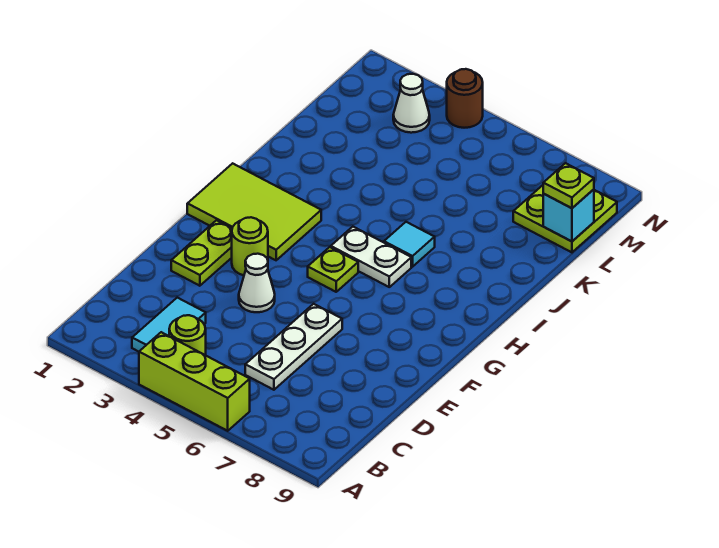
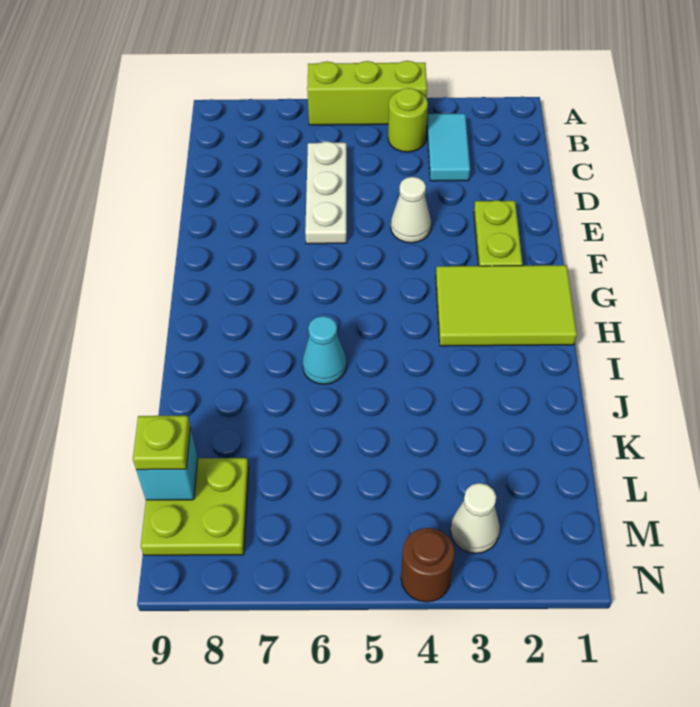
lime round brick F3 level 1 -> none
lime plate G5 level 1 -> none
white plate H5:H6 level 1 -> none
cyan tile I6 level 1 -> cyan cone I6 level 1

